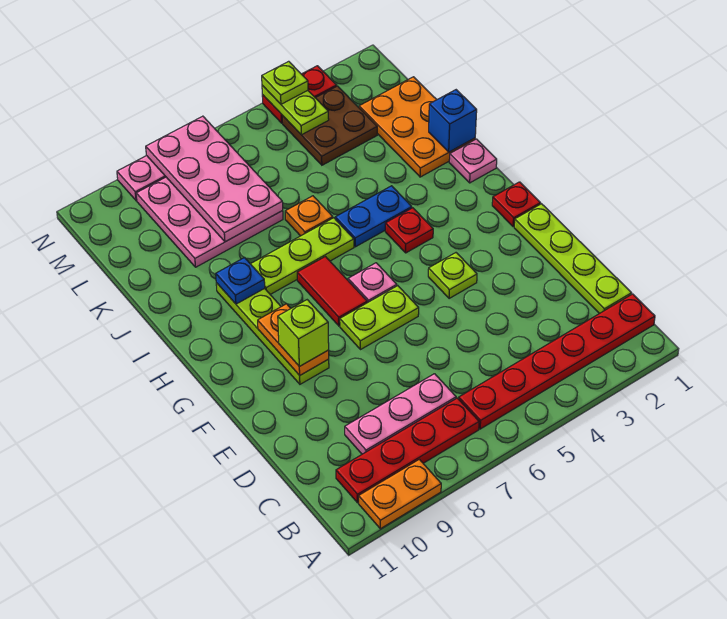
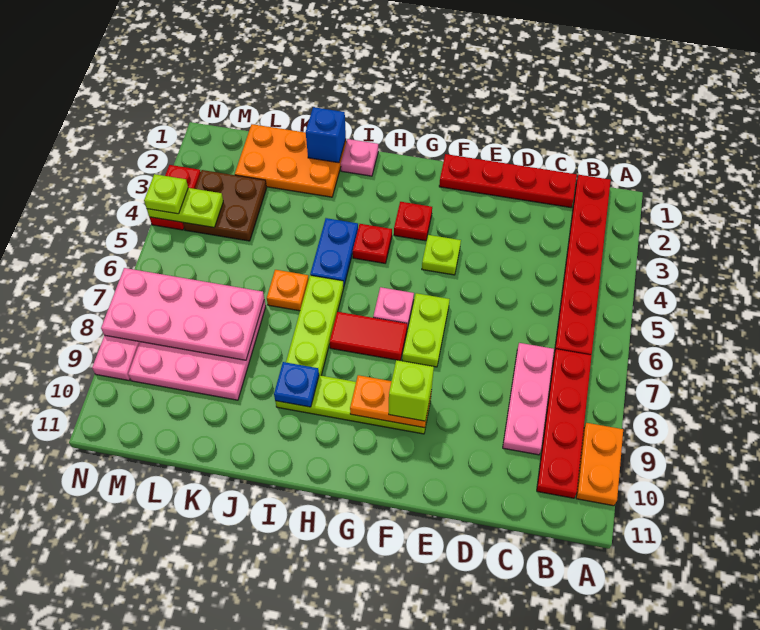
lime plate C1:F1 level 1 -> red plate C1:F1 level 1
red plate G1 level 1 -> red plate G3 level 1

